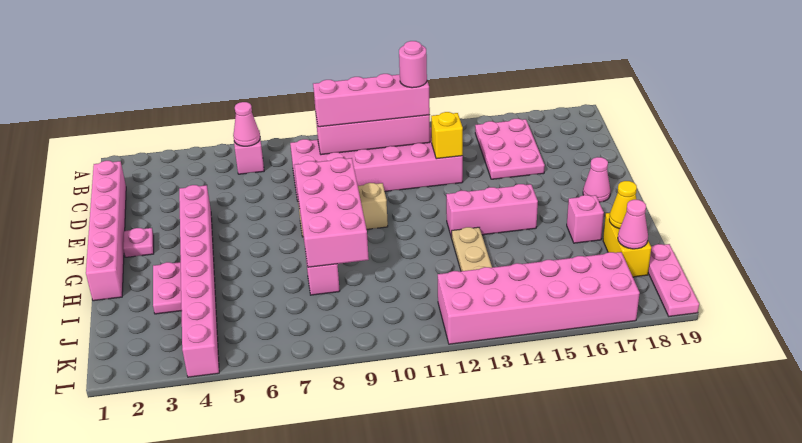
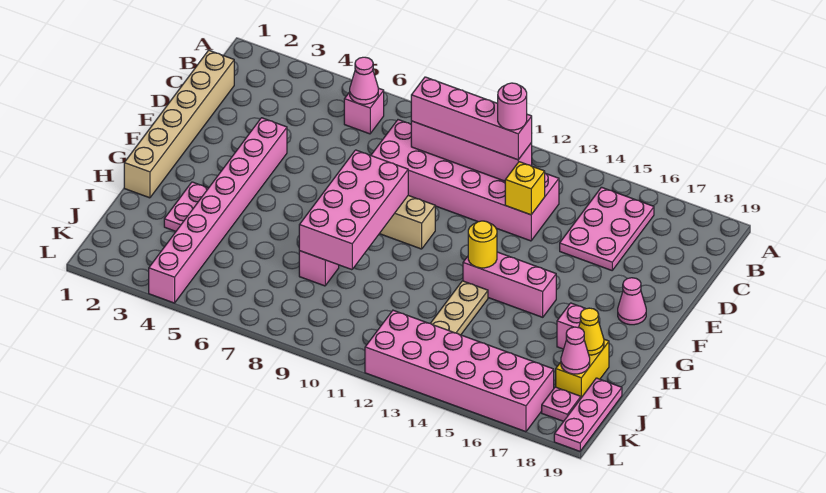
pink brick C1:H1 level 1 -> tan brick C1:H1 level 1
pink plate F2 level 1 -> pink plate K18 level 1
none -> yellow round brick G13 level 2

